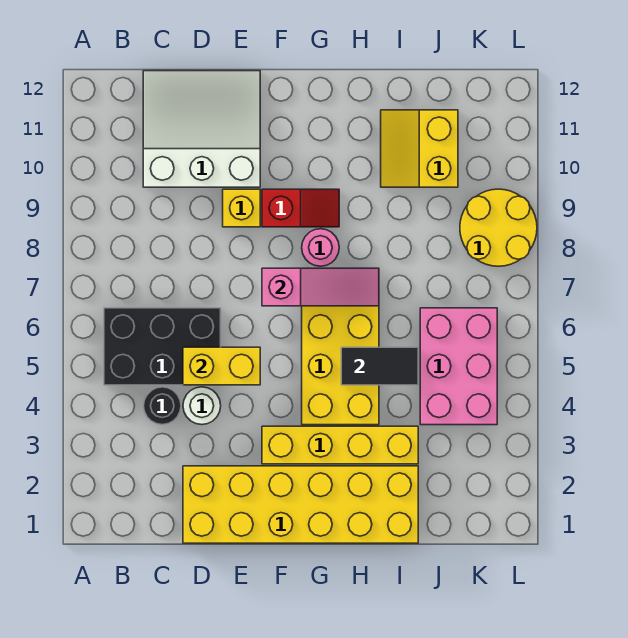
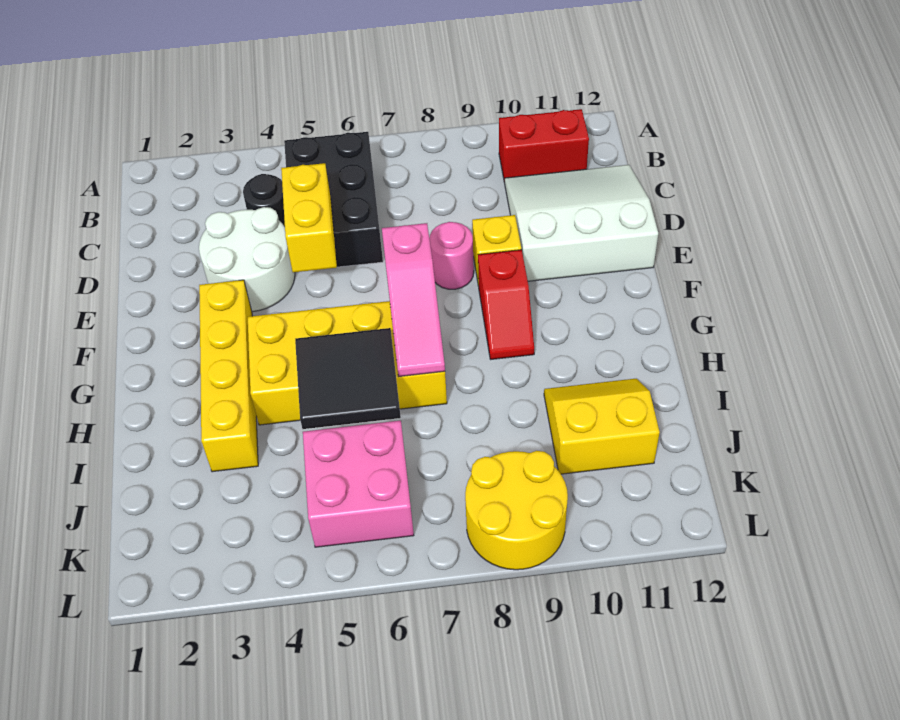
none -> red brick B10:B11 level 1
white slope C10:E12 level 1 top 10 -> white slope C10:E12 level 1 top E
yellow brick D1:I2 level 1 -> none
white round brick D4 level 1 -> white round brick D3:E4 level 1
pink round brick G8 level 1 -> pink round brick E8 level 1
black tile H5:I5 level 2 -> black tile H5:I6 level 2
pink brick J4:K6 level 1 -> pink brick J5:K6 level 1

